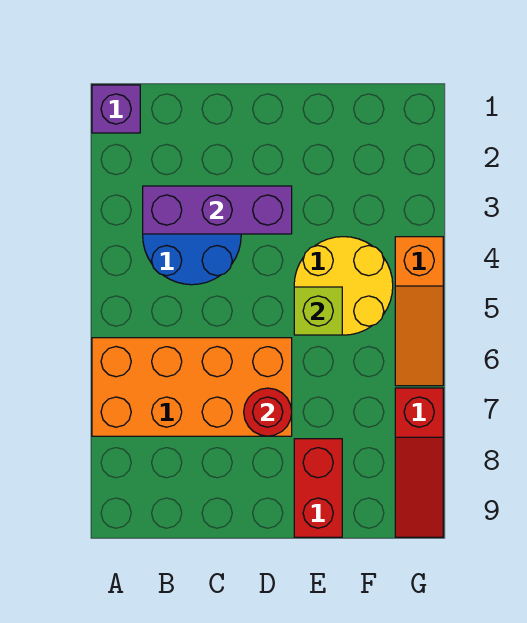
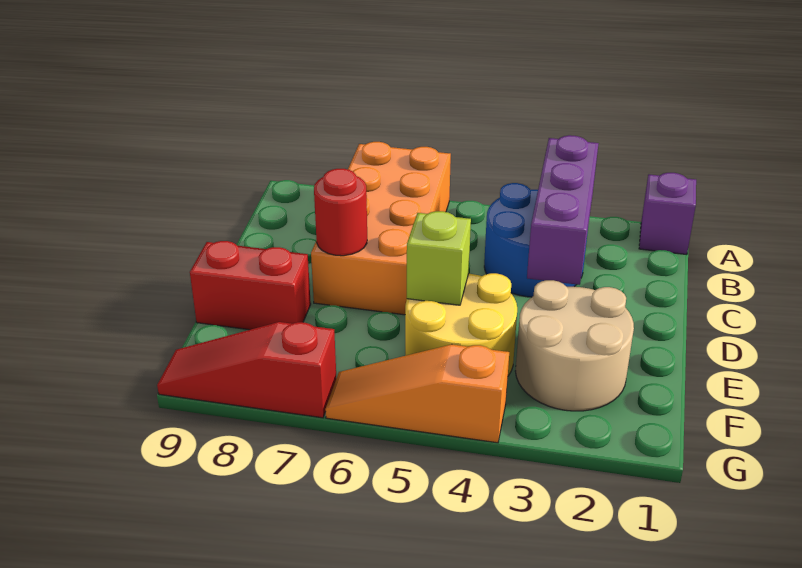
none -> tan round brick E2:F3 level 1

